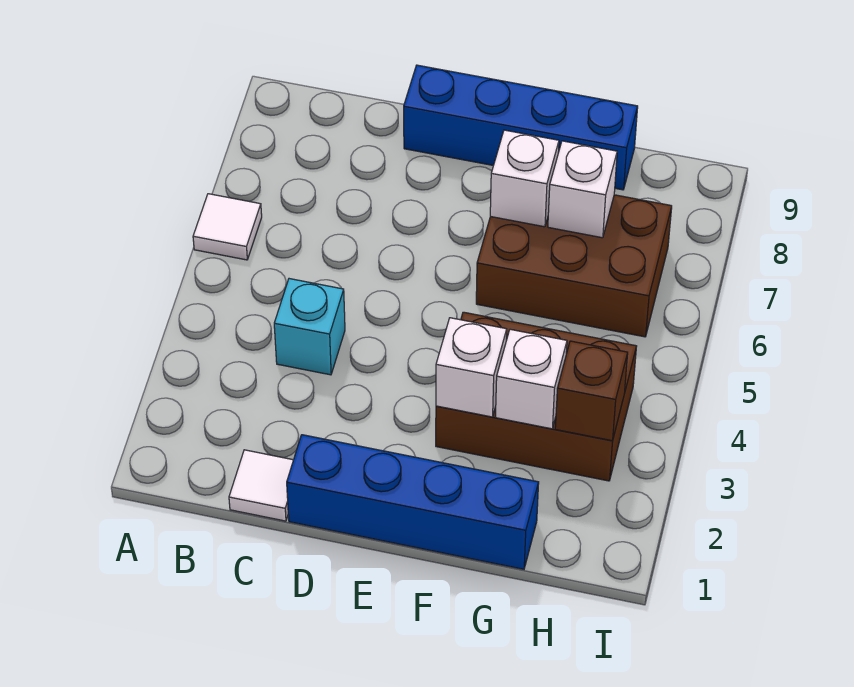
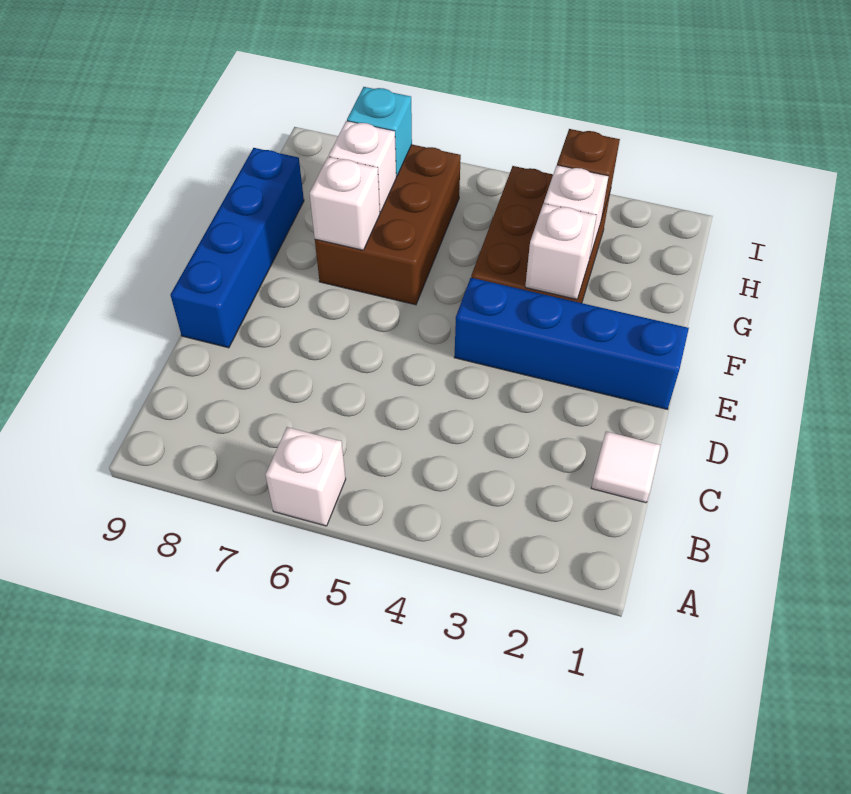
white tile A6 level 1 -> white brick A6 level 1
cyan brick C4 level 1 -> cyan brick H7 level 2
blue brick D1:G1 level 1 -> blue brick E1:E4 level 1

